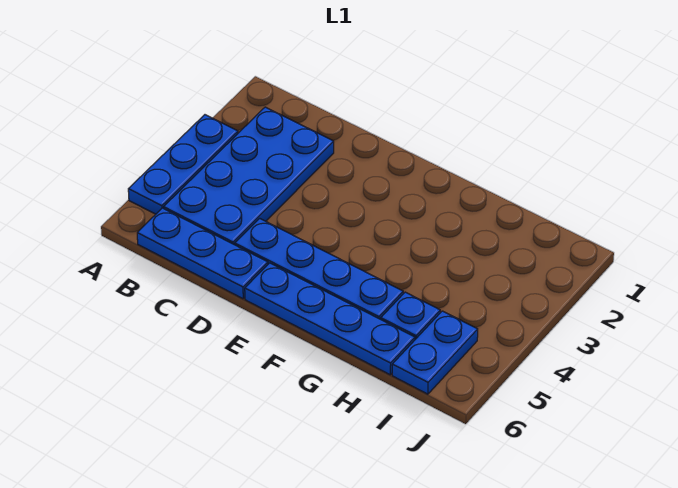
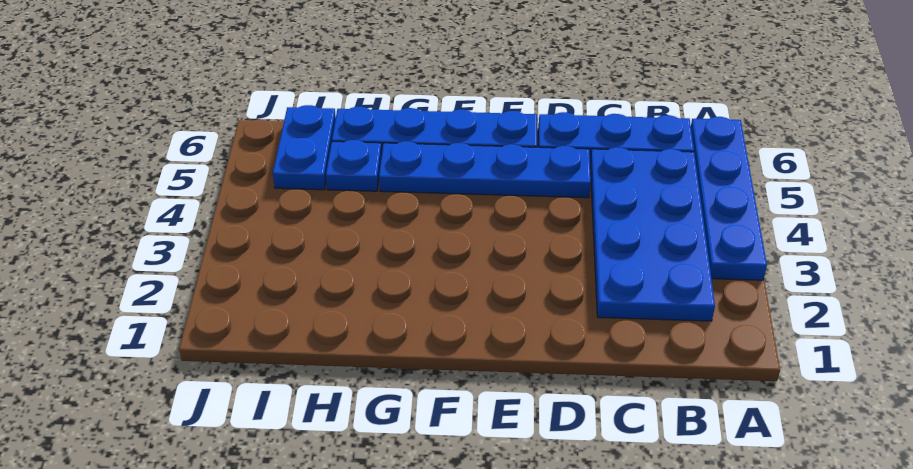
blue plate A3:A5 level 1 -> blue plate A3:A6 level 1

